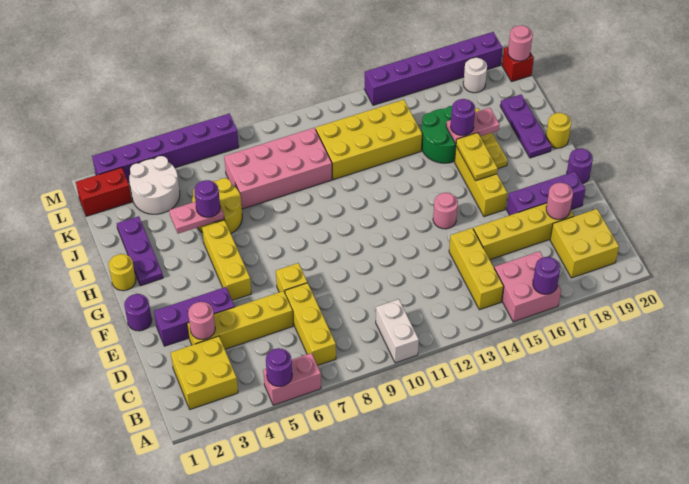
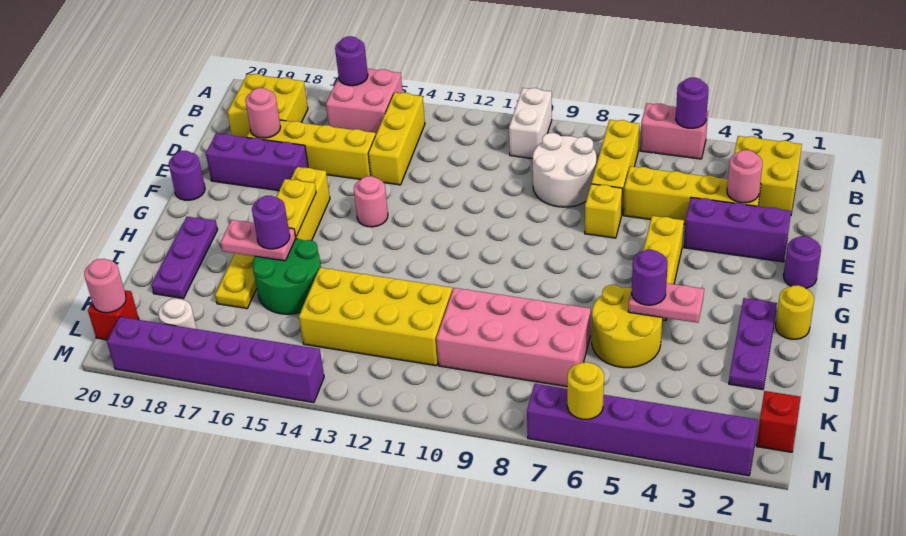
yellow round brick H20 level 1 -> yellow round brick M6 level 2
white round brick K3:L4 level 1 -> white round brick C8:D9 level 1
red brick L1:L2 level 1 -> red brick L1 level 1

